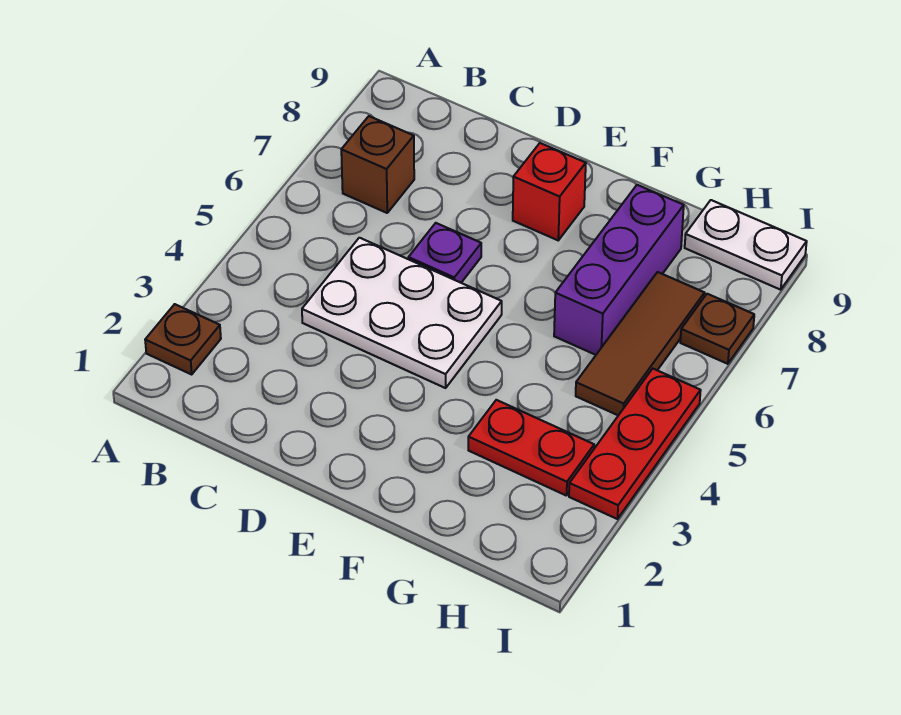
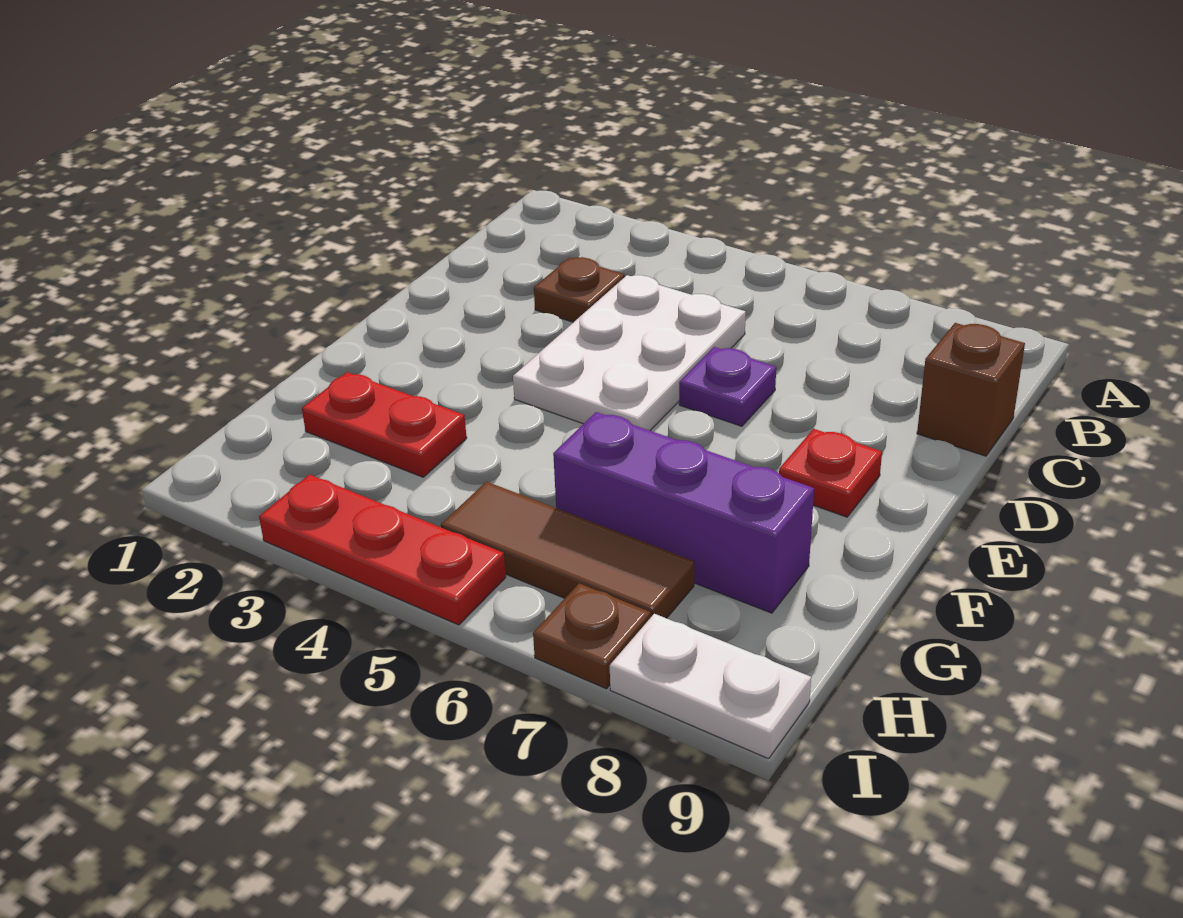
brown plate A2 level 1 -> brown plate C3 level 1
brown brick B7 level 1 -> brown brick C9 level 1
red brick E8 level 1 -> red plate E8 level 1
red plate G3:H3 level 1 -> red plate G2:G3 level 1
white plate H9:I9 level 1 -> white plate I8:I9 level 1

